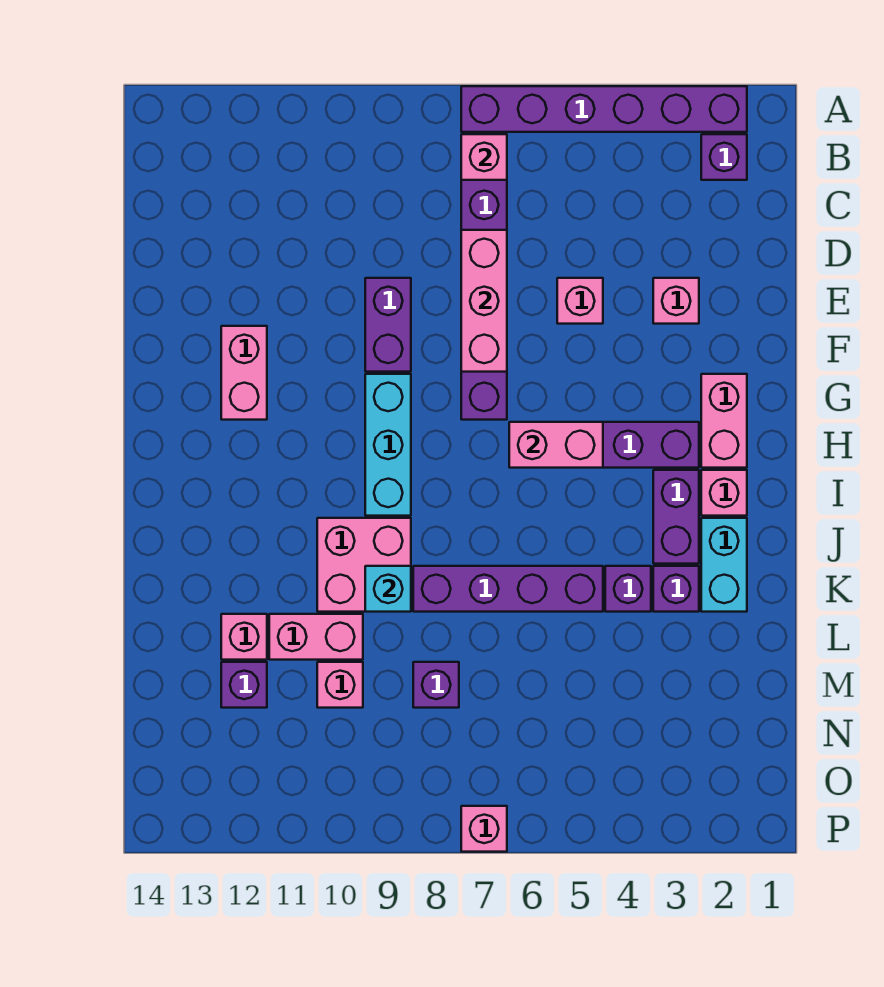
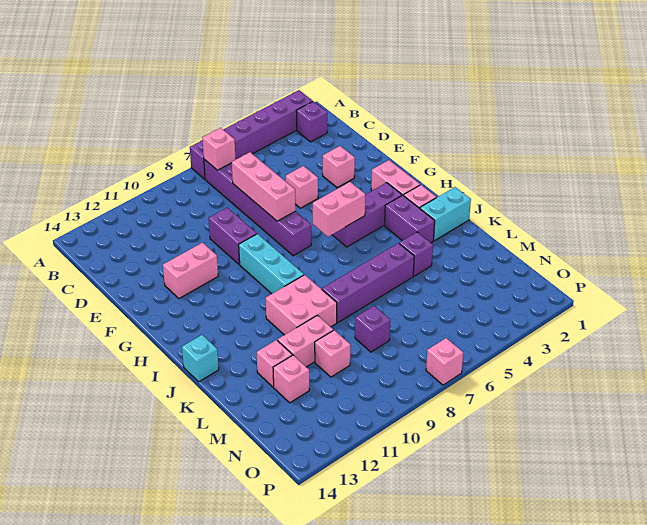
pink brick F12:G12 level 1 -> pink brick F11:F12 level 1
cyan brick J2:K2 level 1 -> cyan brick J1:J2 level 1
purple brick K3 level 1 -> none
cyan brick K9 level 2 -> cyan brick J14 level 1
purple brick M12 level 1 -> pink brick M12 level 1

